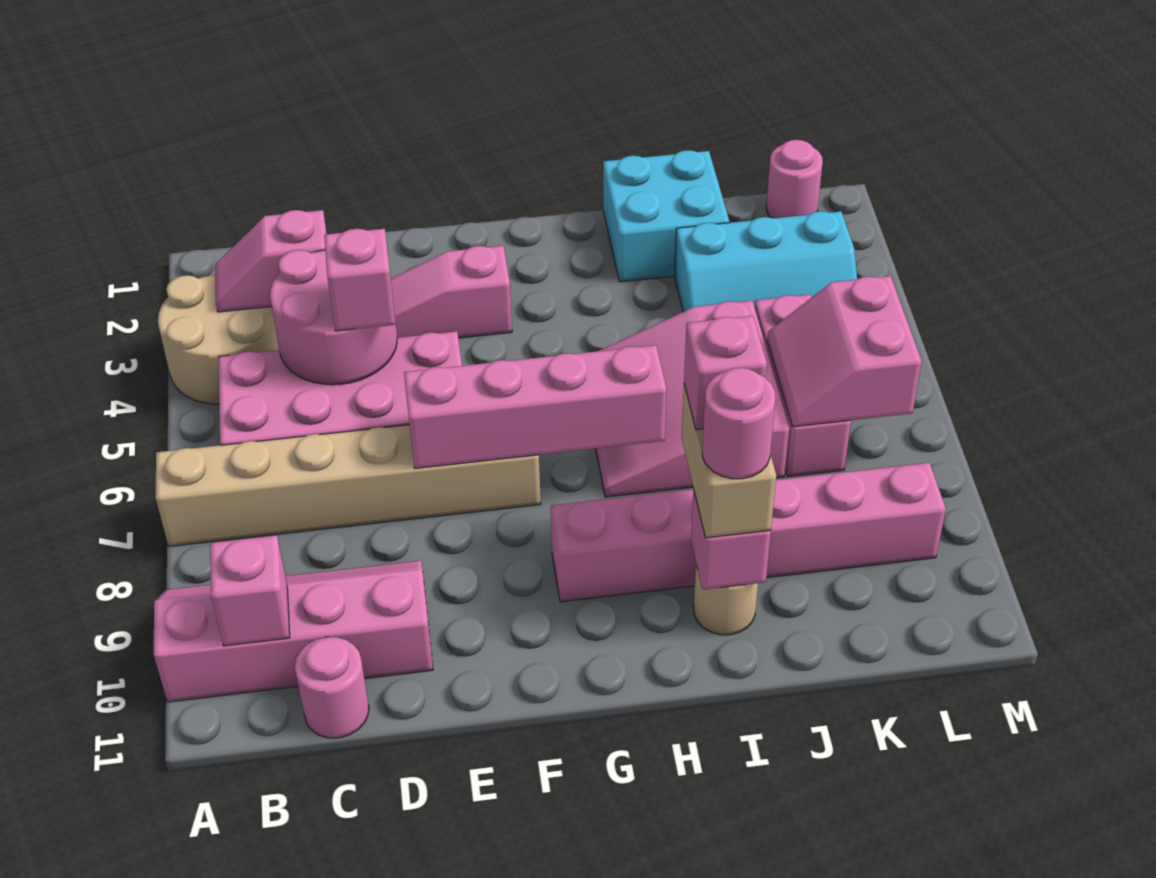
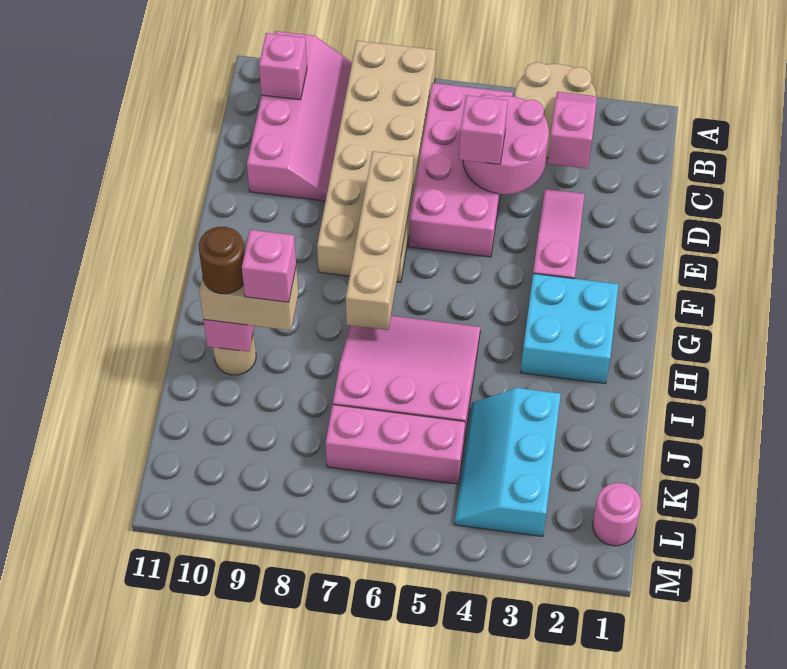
tan brick A7:F7 level 1 -> tan brick A7:F8 level 1
pink round brick C11 level 1 -> none
pink brick E7:H7 level 2 -> tan brick E7:H7 level 2
pink brick G9:L9 level 1 -> none
cyan brick I1:J2 level 1 -> cyan brick G2:H3 level 1
pink round brick I10 level 4 -> brown round brick I10 level 4
pink slope K6:L7 level 2 top L -> none

